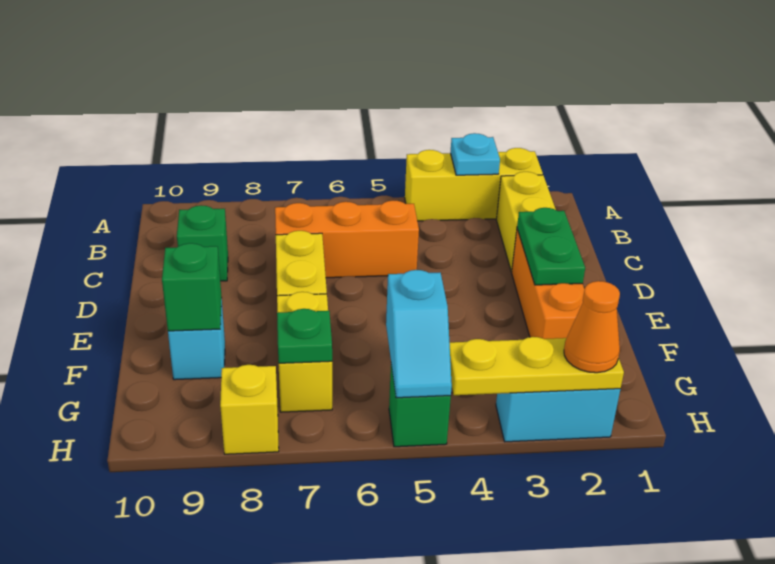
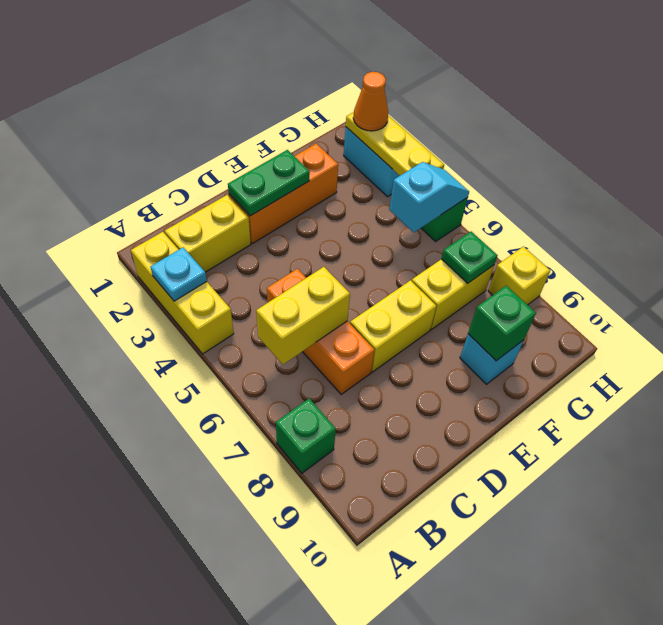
none -> yellow brick B6:C6 level 2
green brick C9 level 1 -> green brick A8 level 1

